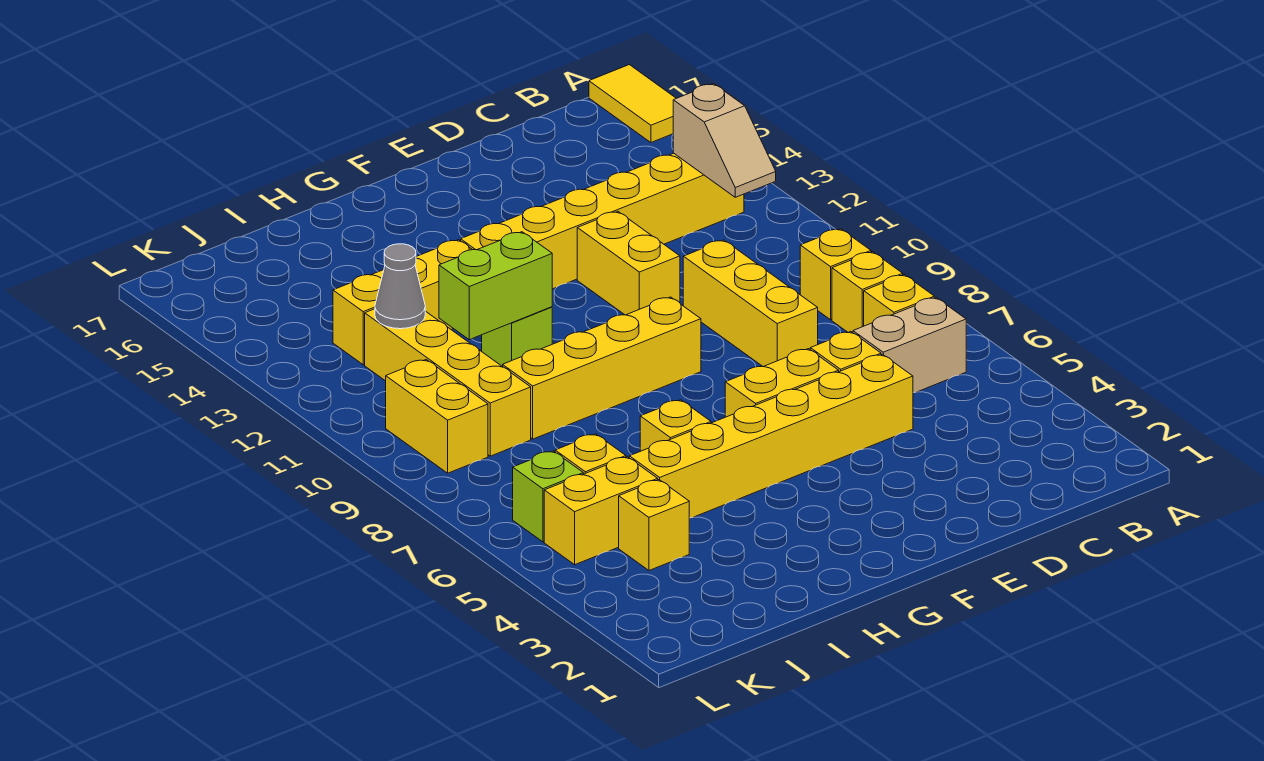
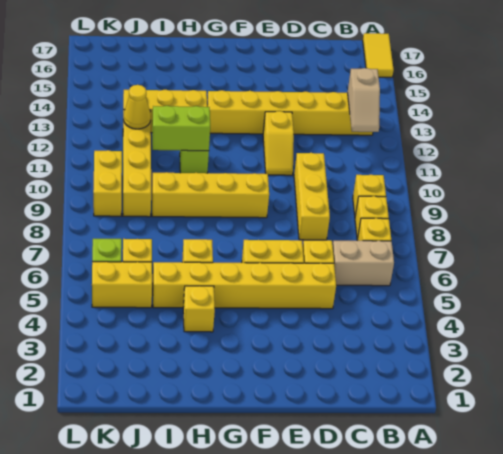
yellow brick E11:E12 level 1 -> yellow slope E11:E12 level 1 top 12
yellow brick J4 level 1 -> yellow brick H4 level 1
grey cone J12 level 2 -> yellow cone J12 level 2

